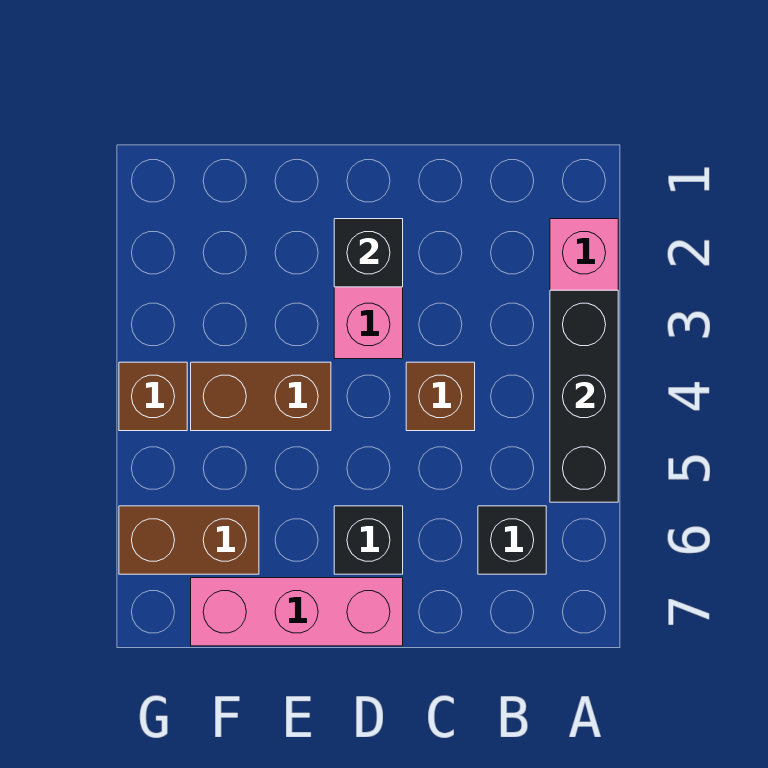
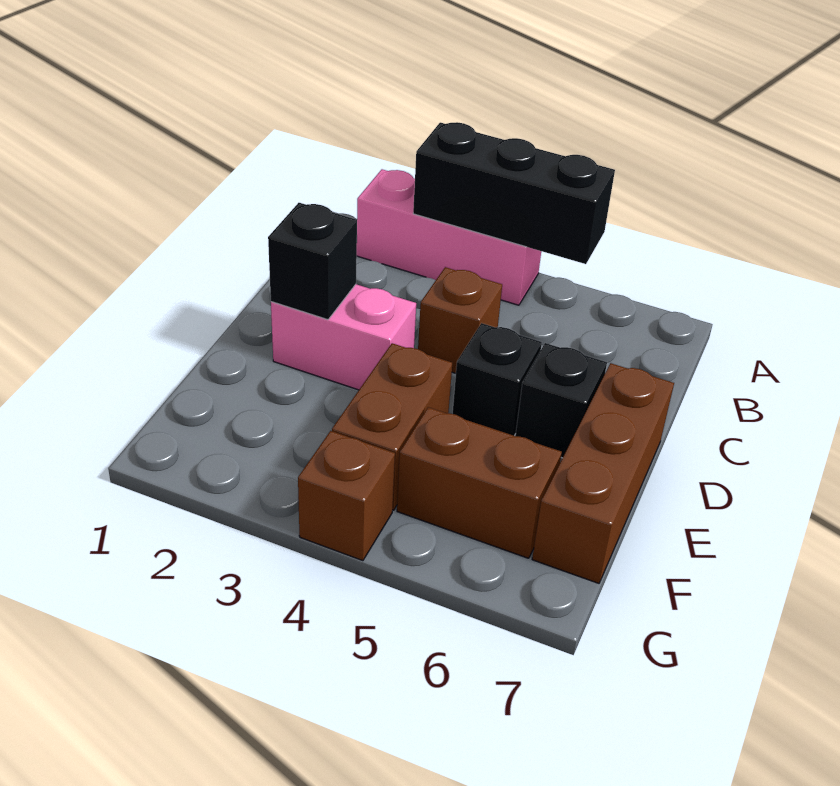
black brick B6 level 1 -> black brick D5 level 1
pink brick D7:F7 level 1 -> brown brick D7:F7 level 1
brown brick F6:G6 level 1 -> brown brick F5:F6 level 1

